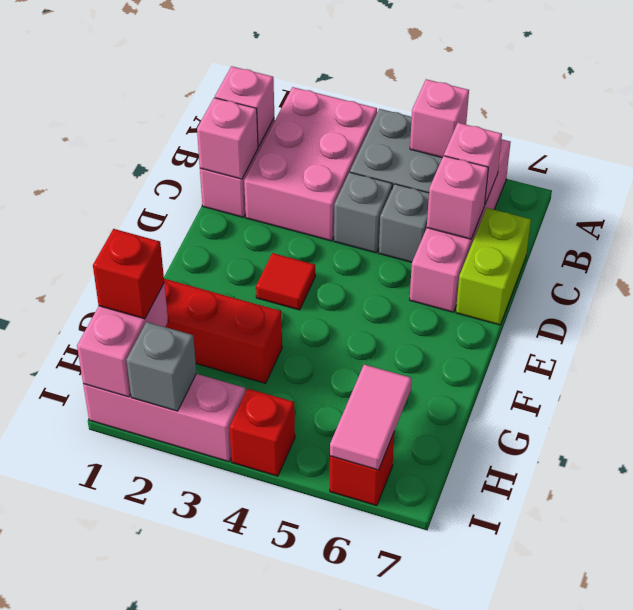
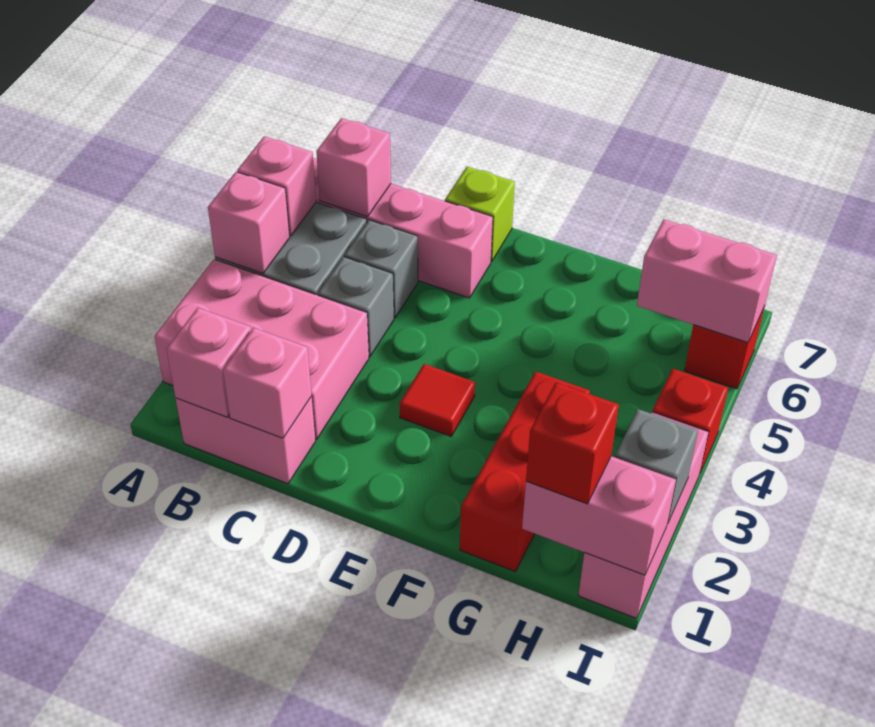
pink brick C6 level 2 -> pink brick A4 level 2
lime brick C7:D7 level 1 -> lime brick D7 level 1
pink tile H6:I6 level 2 -> pink brick H6:I6 level 2

